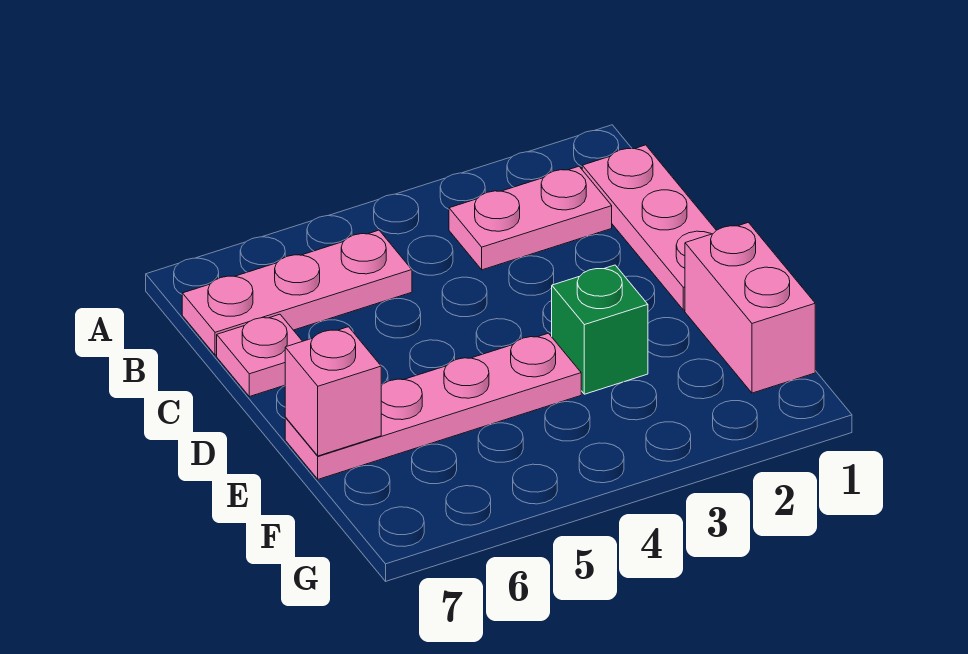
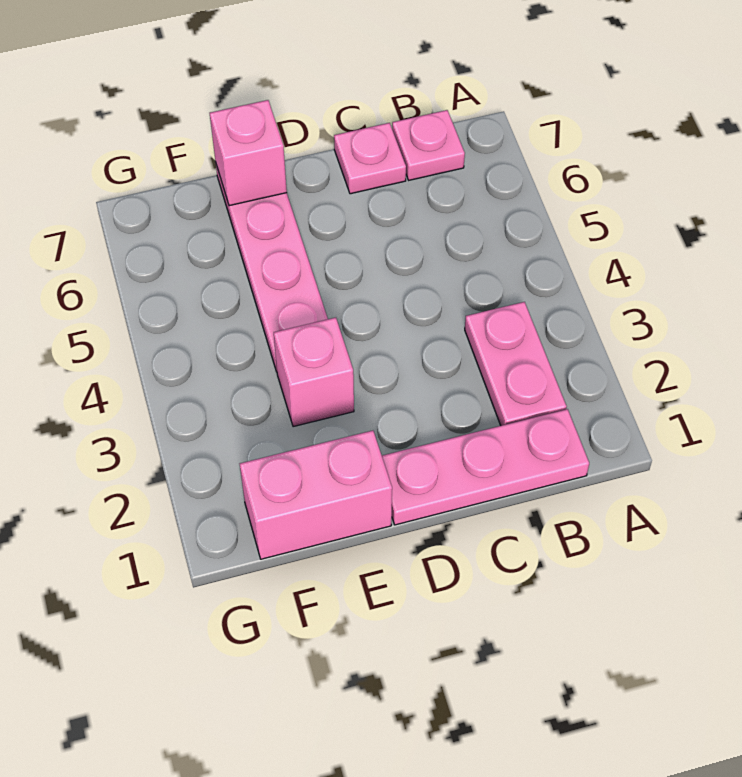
pink plate B5:B7 level 1 -> pink plate B7 level 1
green brick E3 level 1 -> pink brick E3 level 1

